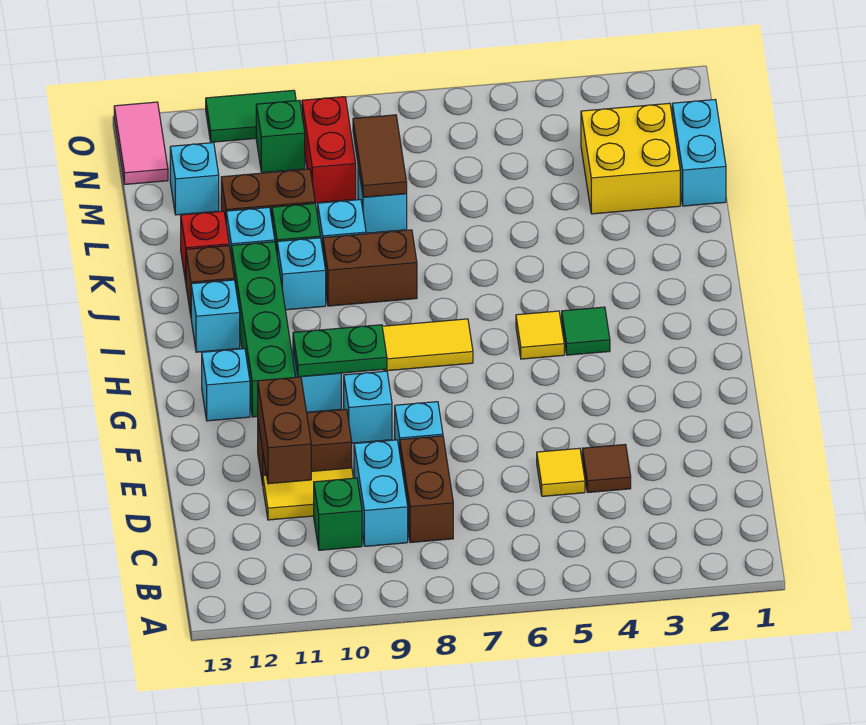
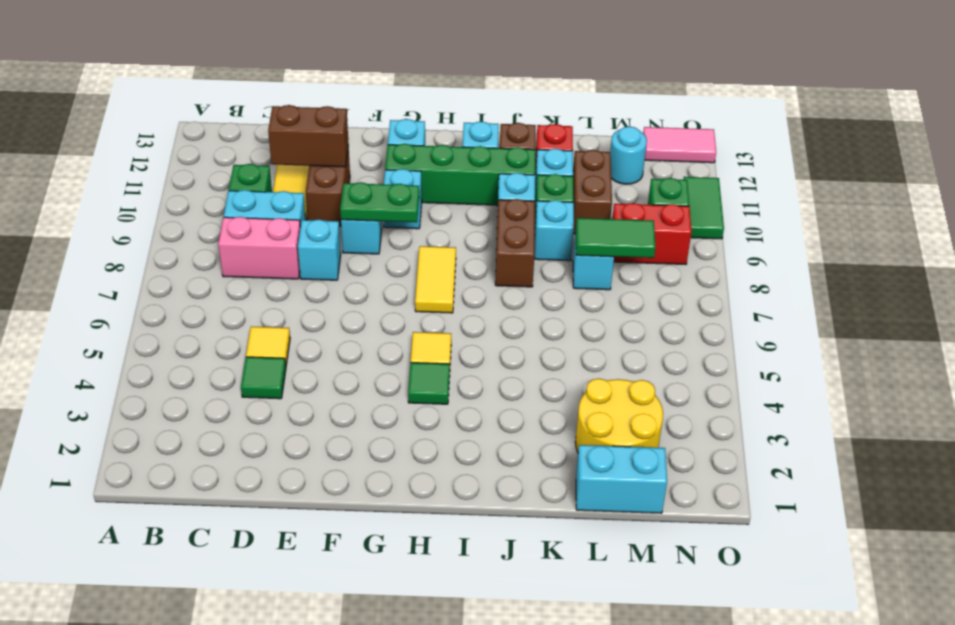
brown brick C8:D8 level 1 -> pink brick C8:D8 level 1
brown tile D4 level 1 -> green tile D4 level 1
green plate G9:G10 level 2 -> green plate F9:G9 level 2
yellow brick L2:M3 level 1 -> yellow round brick L2:M3 level 1
brown tile L8:M8 level 2 -> green tile L8:M8 level 2
cyan brick M12 level 1 -> cyan round brick M12 level 1

